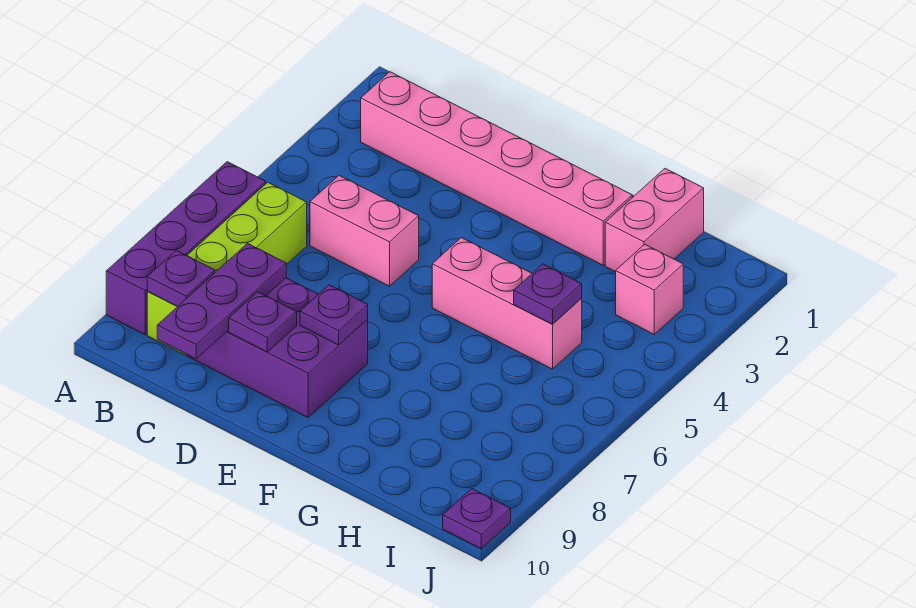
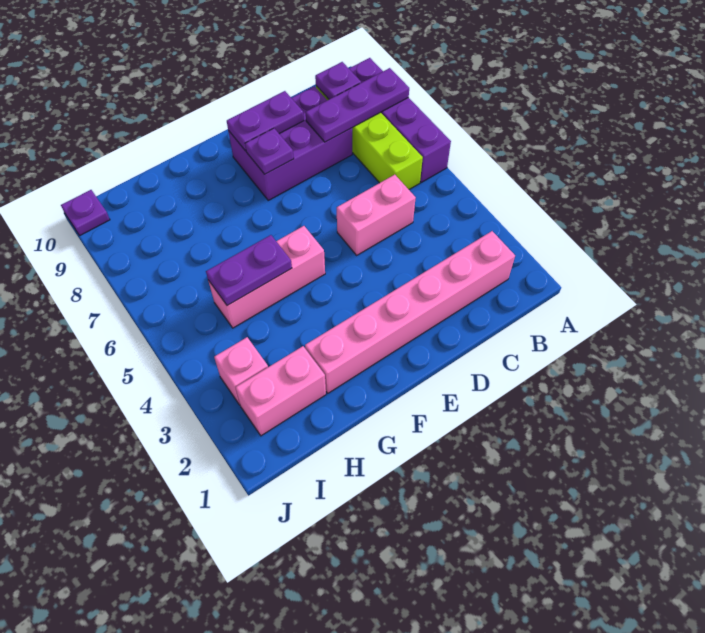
purple plate C8:C10 level 2 -> purple plate A8:C8 level 2
purple plate D9 level 2 -> purple plate D9:E9 level 2
pink brick H1:H2 level 1 -> pink brick H2:I2 level 1
purple plate H5 level 2 -> purple plate G5:H5 level 2

